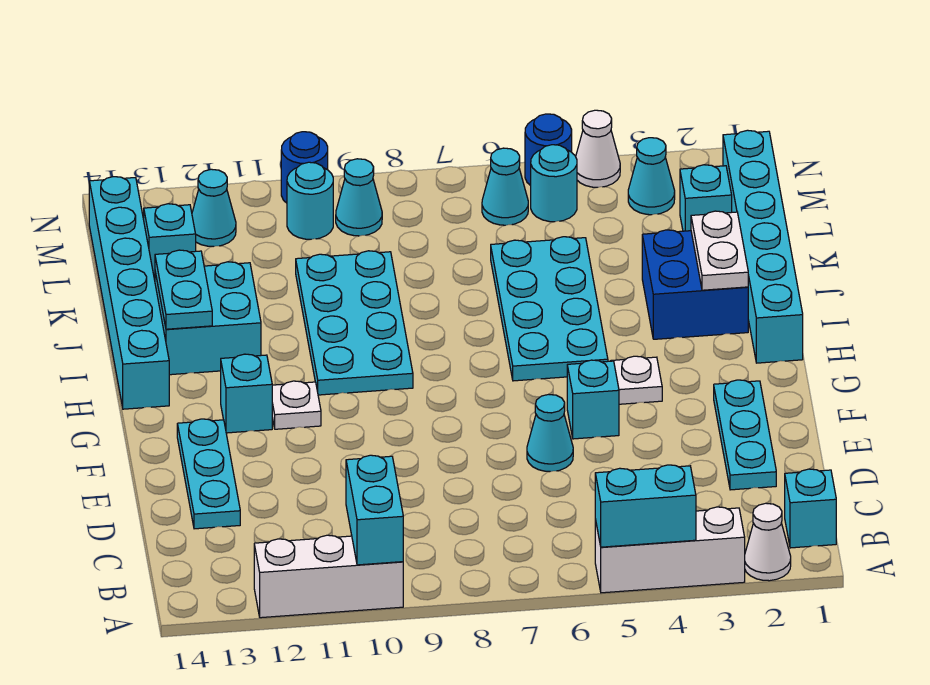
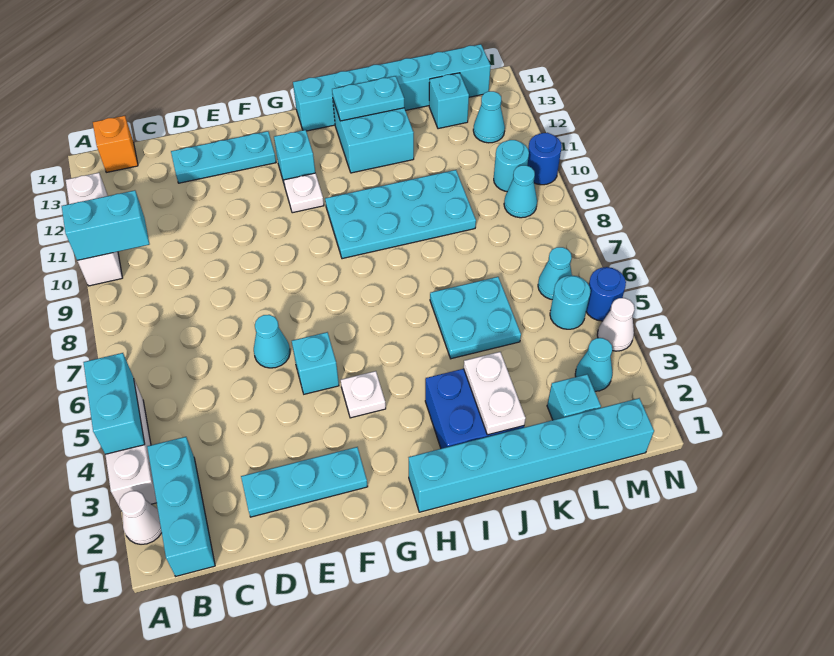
cyan brick B1 level 1 -> cyan brick B1:B3 level 1
none -> orange brick B14 level 1
cyan plate H5:K6 level 1 -> cyan plate J5:K6 level 1
white plate I2:J2 level 2 -> white plate J2:J3 level 2

